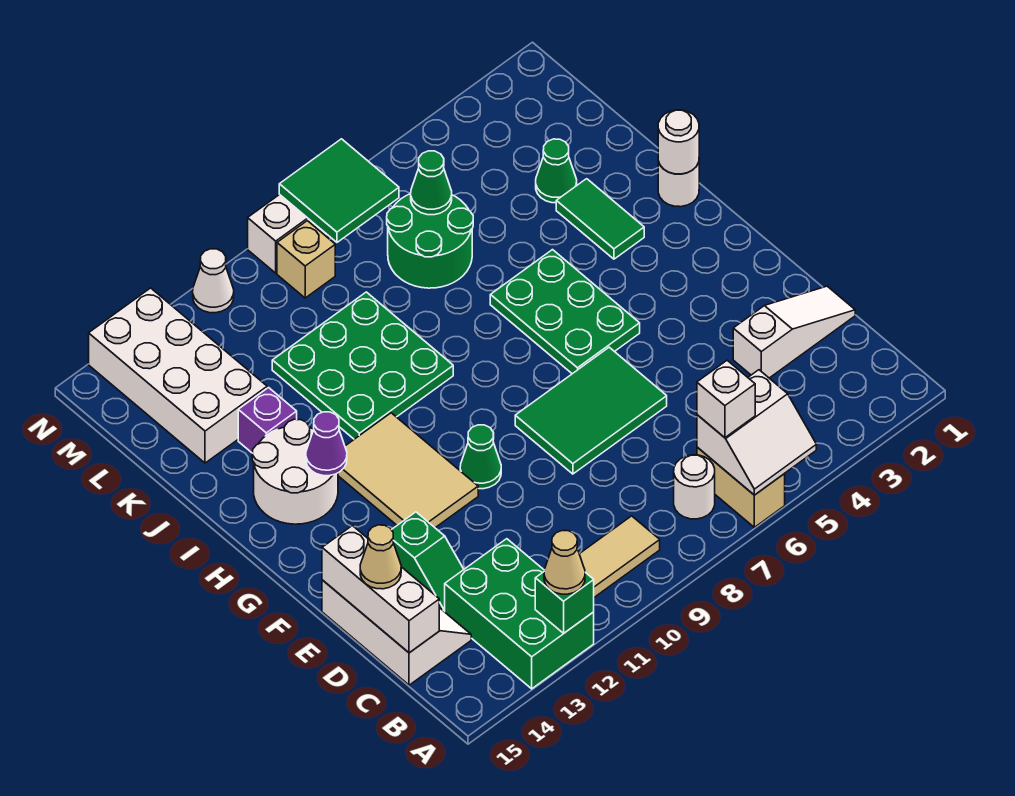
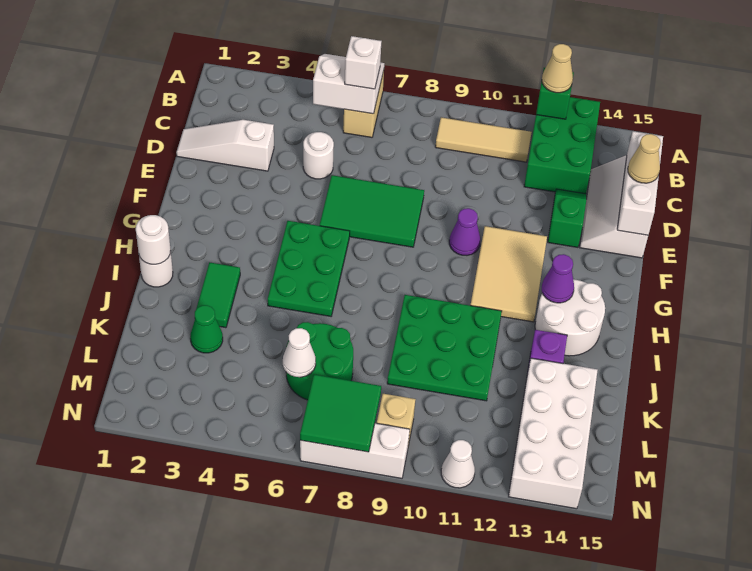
white round brick B7 level 1 -> white round brick D5 level 1
green cone F10 level 1 -> purple cone F10 level 1
green cone L6 level 2 -> white cone L6 level 2

